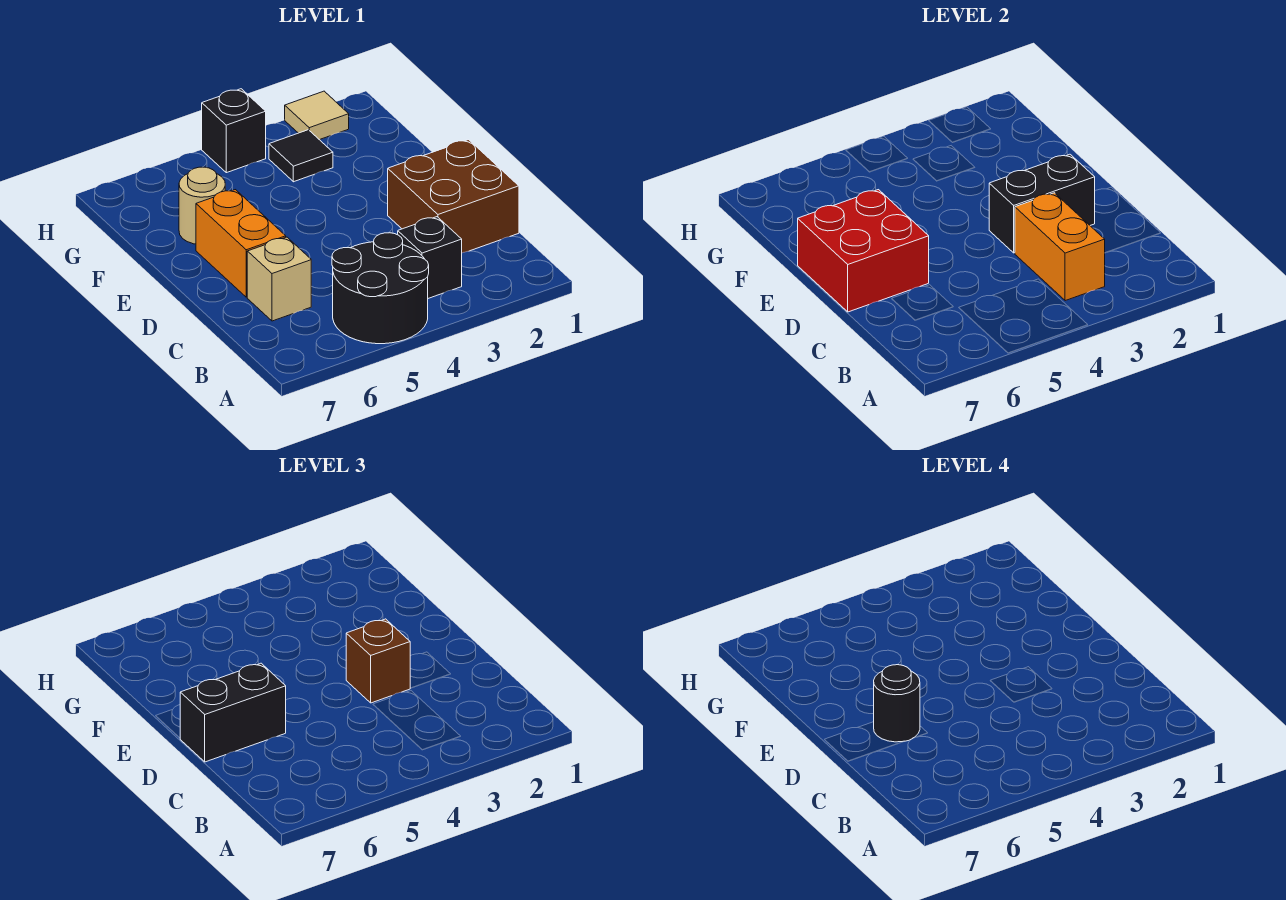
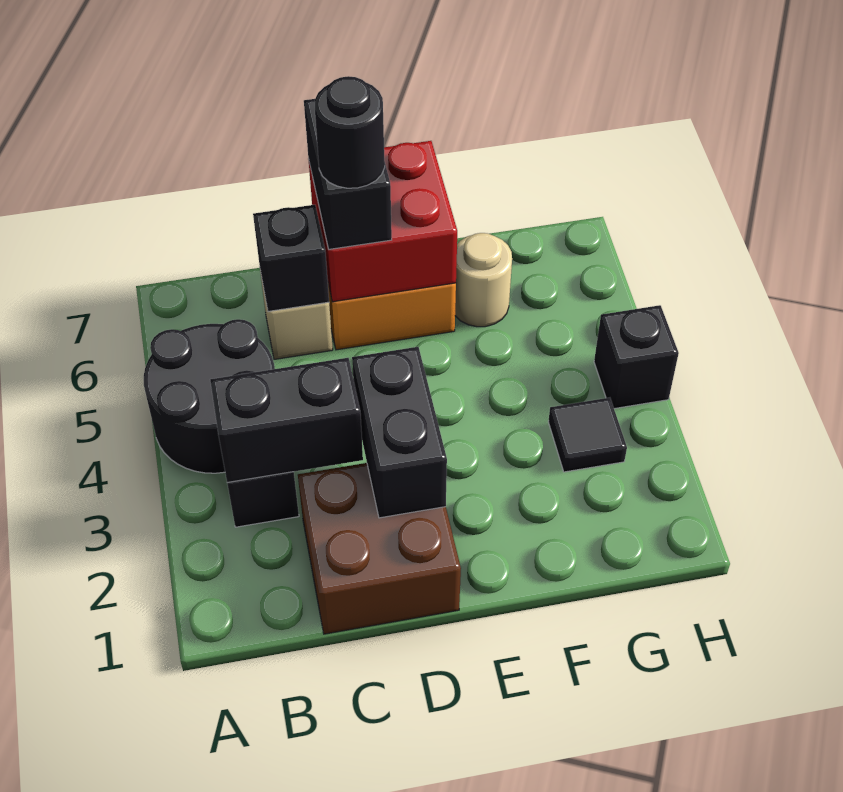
orange brick B3:C3 level 2 -> black brick B3:C3 level 2
none -> black brick C6 level 2
brown brick D3 level 3 -> none
tan tile H2 level 1 -> none

